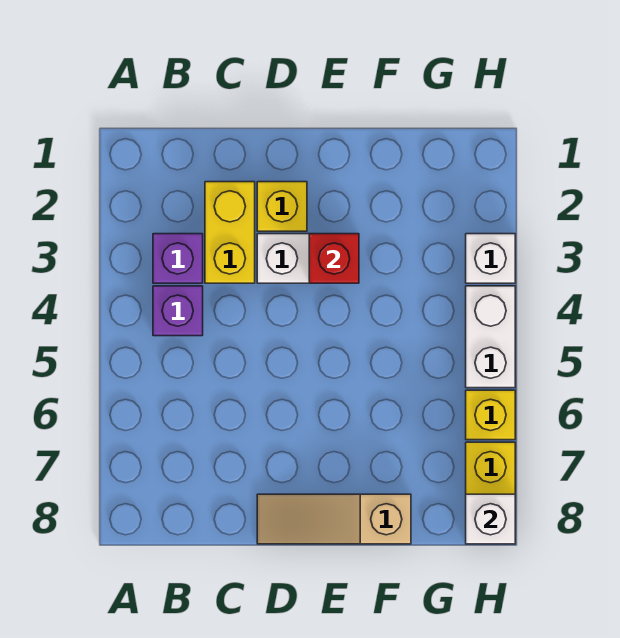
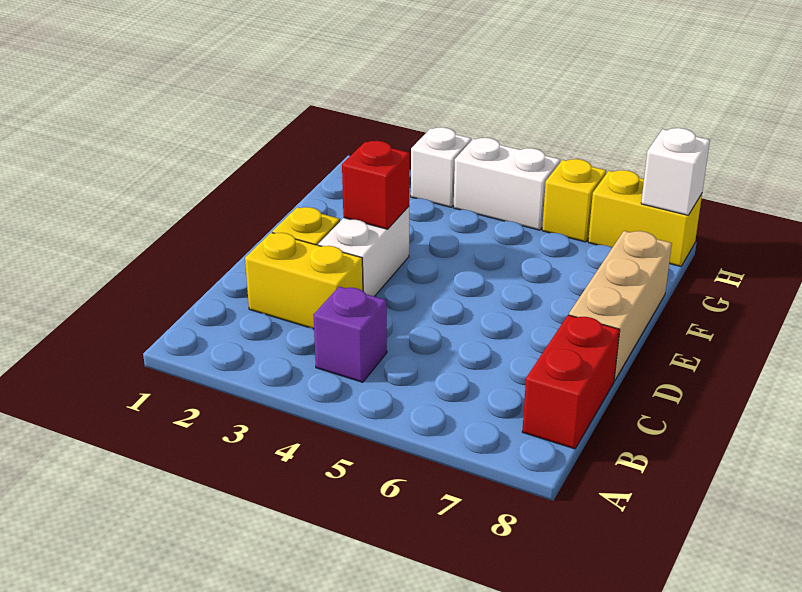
purple brick B3 level 1 -> none
none -> red brick B8:C8 level 1
tan slope D8:F8 level 1 top F -> tan brick D8:F8 level 1

